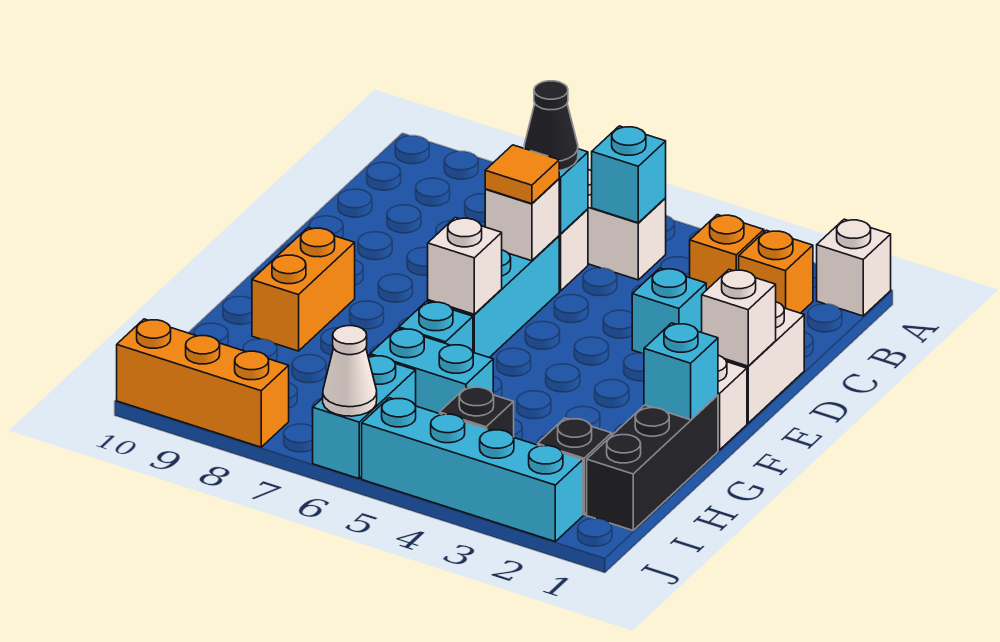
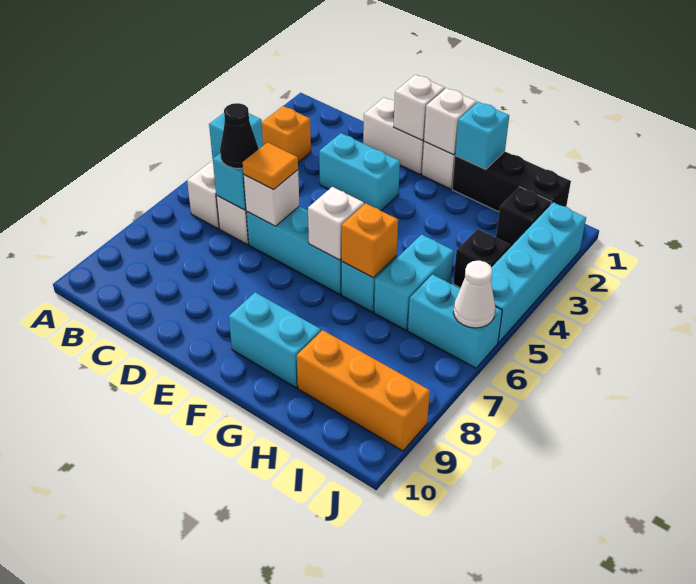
white brick A1 level 1 -> white brick F1 level 2
orange brick B2 level 1 -> orange brick G6 level 2
cyan brick D3 level 1 -> cyan brick D3:E3 level 1
orange brick F9:G9 level 1 -> cyan brick F9:G9 level 1
orange brick J8:J10 level 1 -> orange brick H9:J9 level 1

